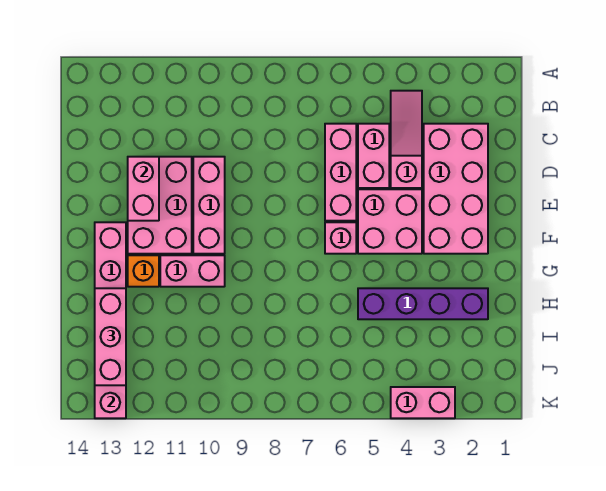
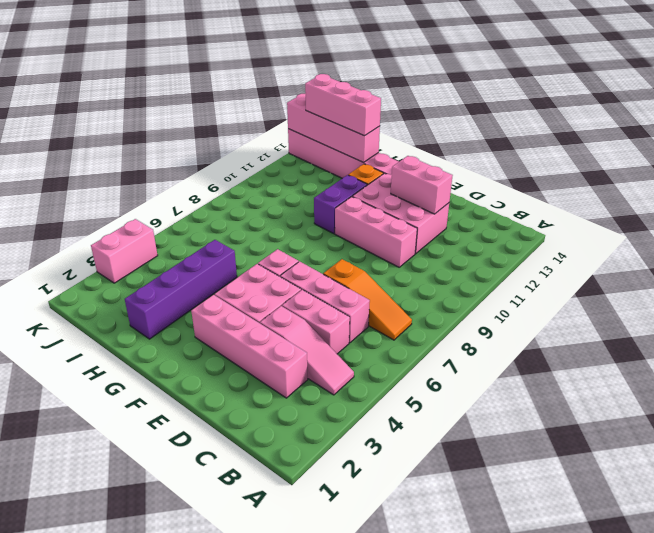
none -> orange slope B7:D7 level 1 top D
pink brick C2:F3 level 1 -> pink brick C3:F3 level 1
pink brick G10:G11 level 1 -> purple brick G10:G11 level 1

